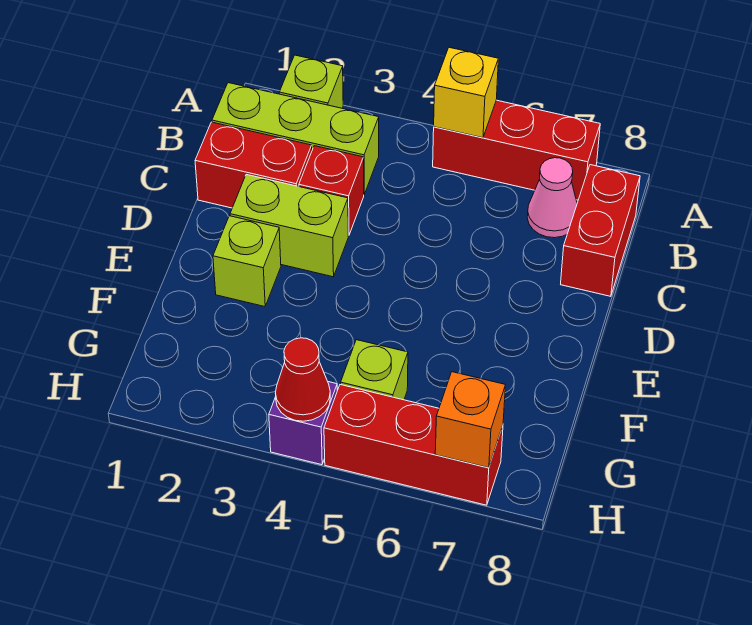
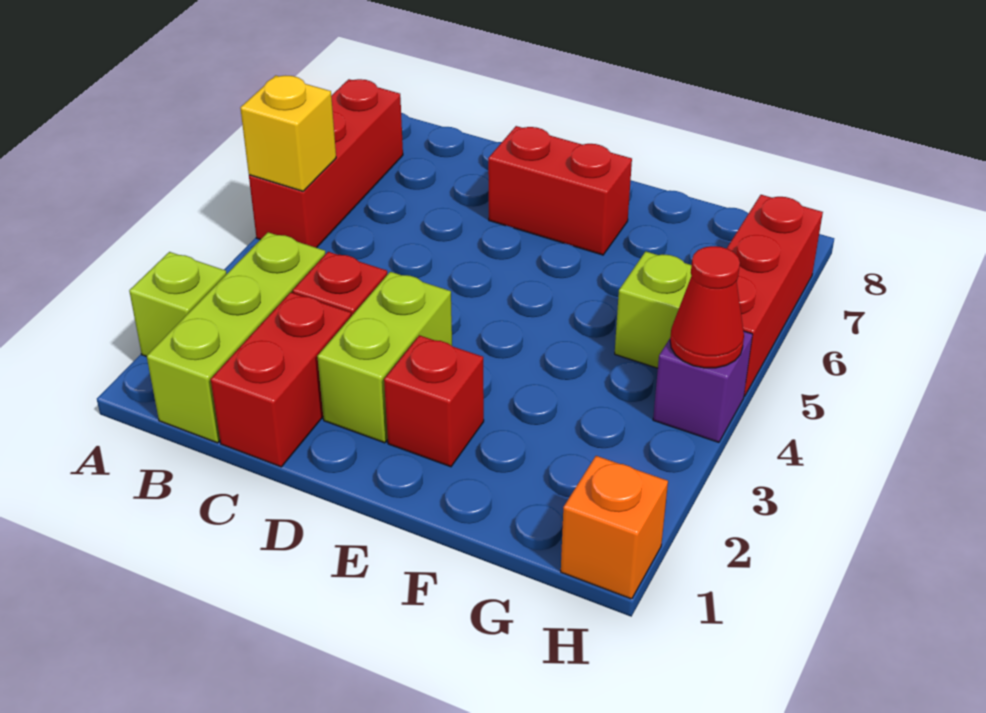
pink cone B7 level 1 -> none
red brick B8:C8 level 1 -> red brick D7:E7 level 1
lime brick E2 level 1 -> red brick E2 level 1
orange brick H7 level 2 -> orange brick H1 level 1

